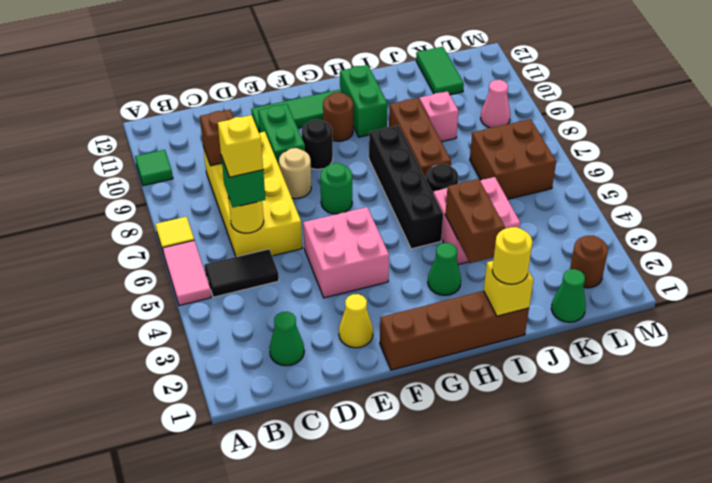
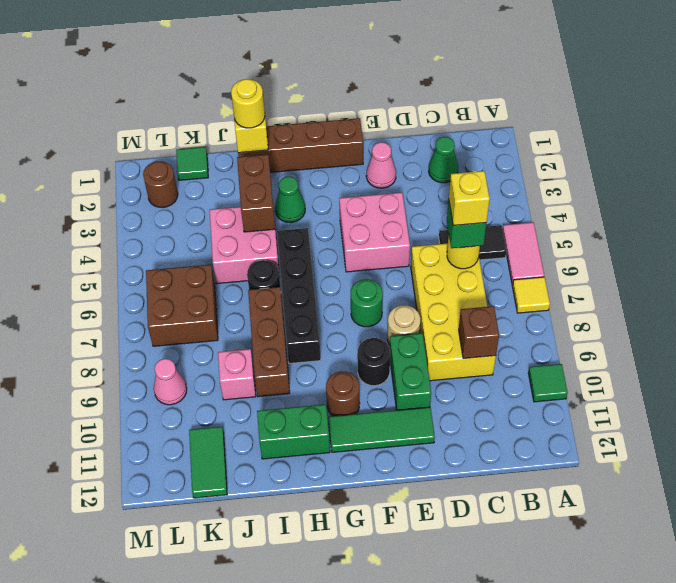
yellow cone E2 level 1 -> pink cone E2 level 1
green brick H10:H11 level 1 -> green brick H11:I11 level 1
green cone K1 level 1 -> green tile K1 level 1

